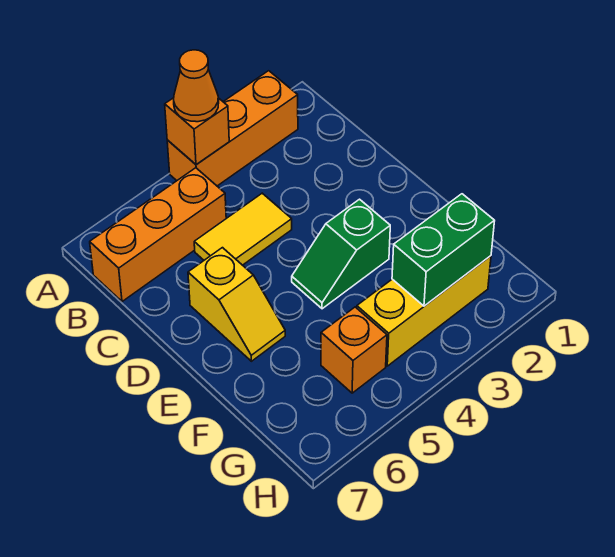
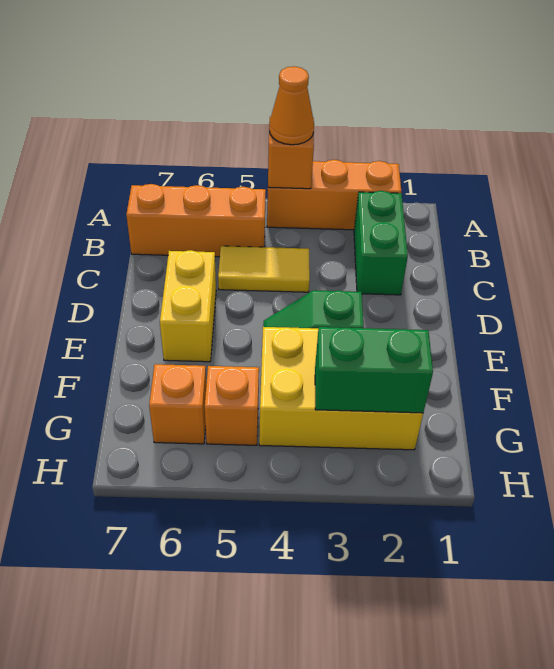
none -> green brick B2:C2 level 1
yellow slope D6:E6 level 1 top D -> yellow brick D6:E6 level 1
yellow brick G2:G4 level 1 -> yellow brick F2:G4 level 1
none -> orange brick G6 level 1

